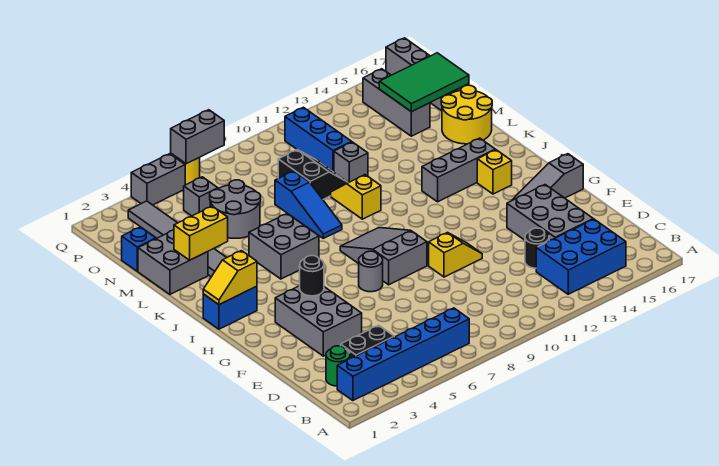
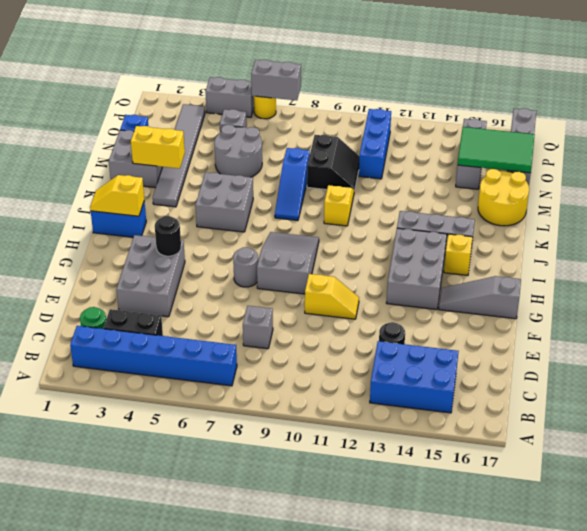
grey brick D14:F15 level 1 -> grey brick G13:I14 level 1
grey brick M11 level 1 -> grey brick D8 level 1

